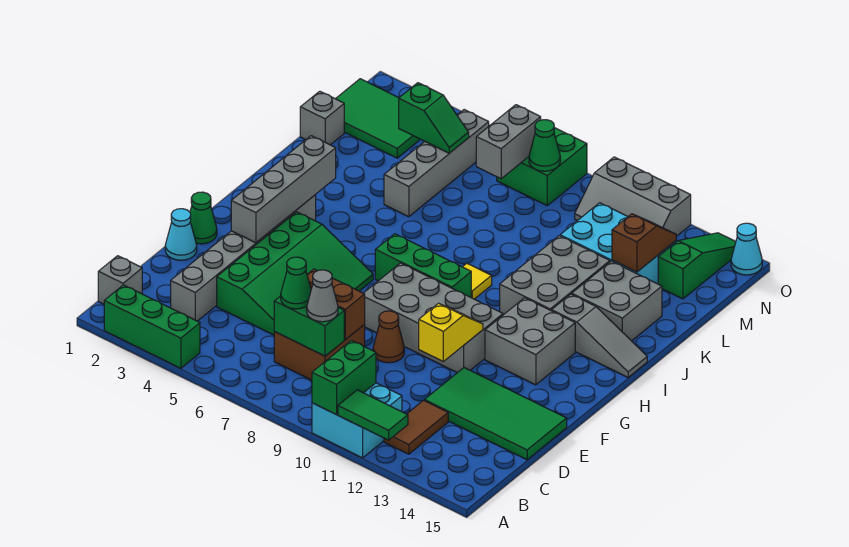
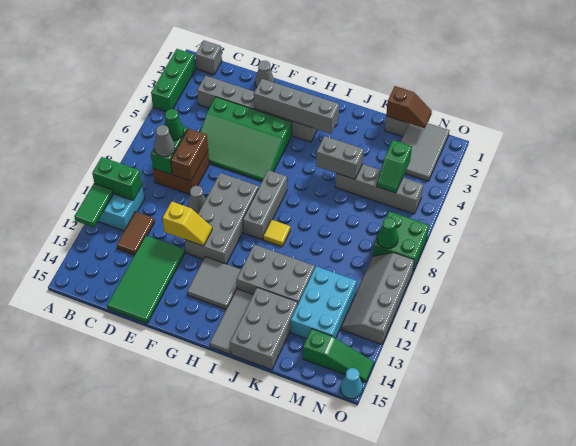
brown tile B12:C12 level 1 -> brown tile C11:C12 level 1
cyan cone E1 level 1 -> grey cone E1 level 1
brown cone E9 level 1 -> grey cone E9 level 1
green cone F1 level 1 -> none
grey brick G12:H13 level 1 -> grey tile G12:H13 level 1
green brick H7:H9 level 1 -> grey brick H7:H9 level 1
grey slope I13:I15 level 1 top 13 -> grey tile I13:I15 level 1
grey brick J13:K14 level 1 -> grey brick J13:K15 level 1
brown slope L13:M13 level 2 top L -> brown slope L1:M1 level 2 top L
green tile M1:N3 level 1 -> grey tile M1:N3 level 1
grey brick M7:N7 level 2 -> grey brick J5:K5 level 2
grey slope N10:O12 level 1 top O -> grey slope N9:O12 level 1 top O

